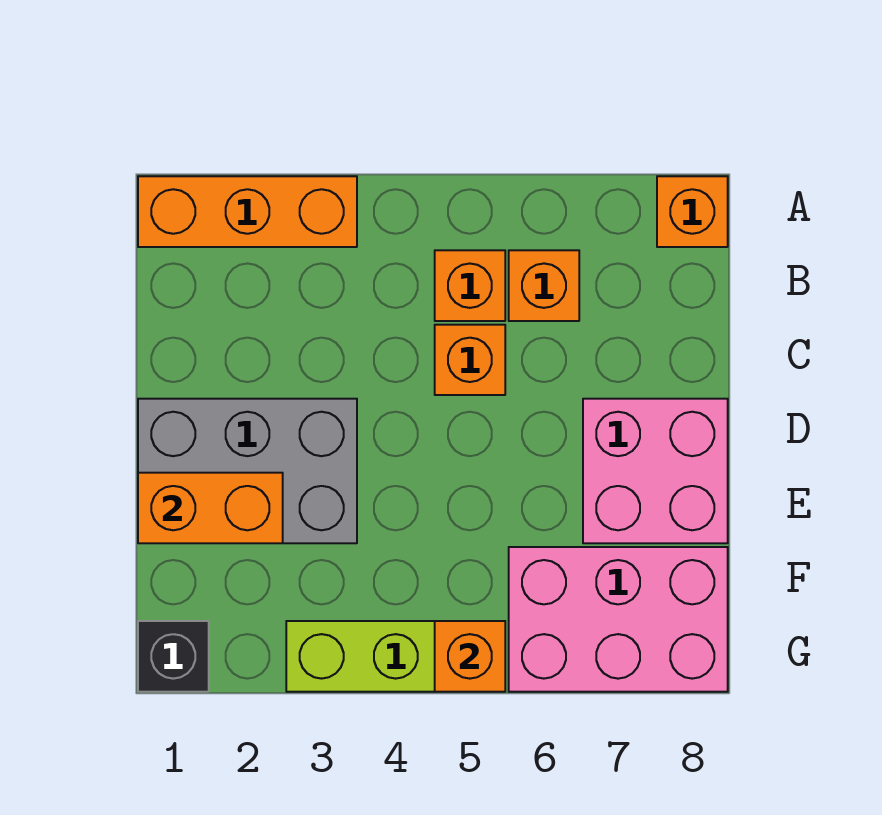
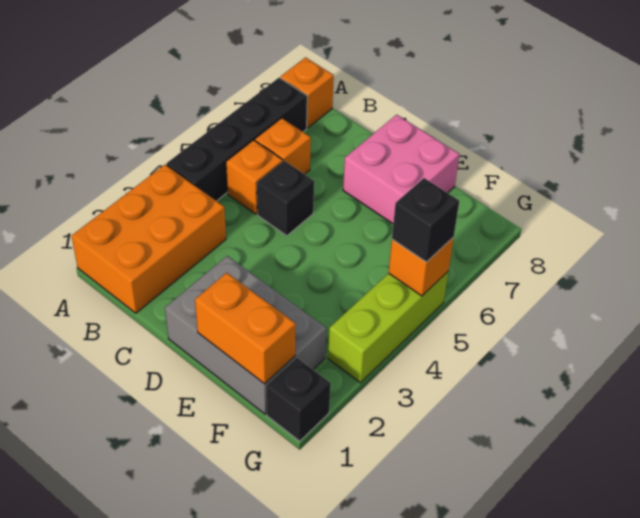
orange brick A1:A3 level 1 -> orange brick A1:B3 level 1
none -> black brick A4:A7 level 1
orange brick C5 level 1 -> black brick C5 level 1
grey brick D1:E3 level 1 -> grey brick D1:F2 level 1
orange brick E1:E2 level 2 -> orange brick E1:F1 level 2
pink brick F6:G8 level 1 -> none
none -> black brick G5 level 3

